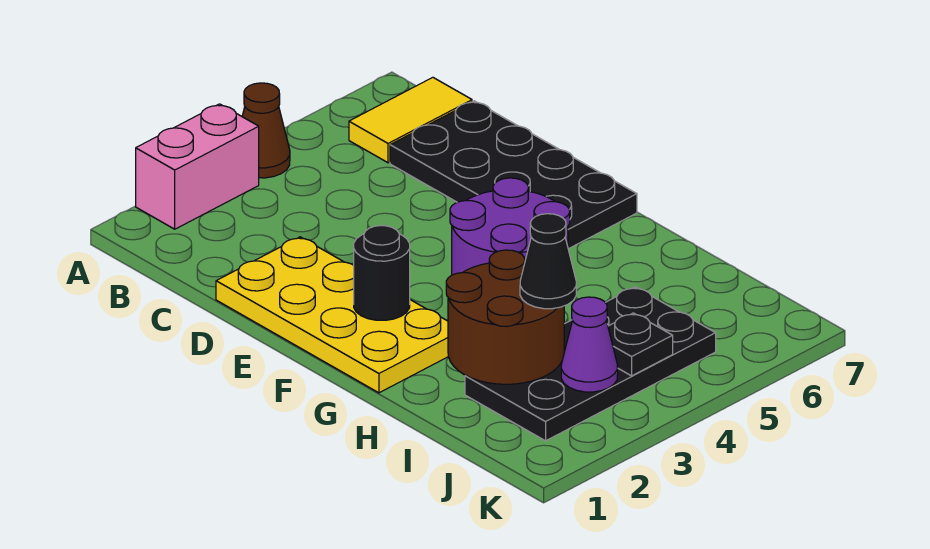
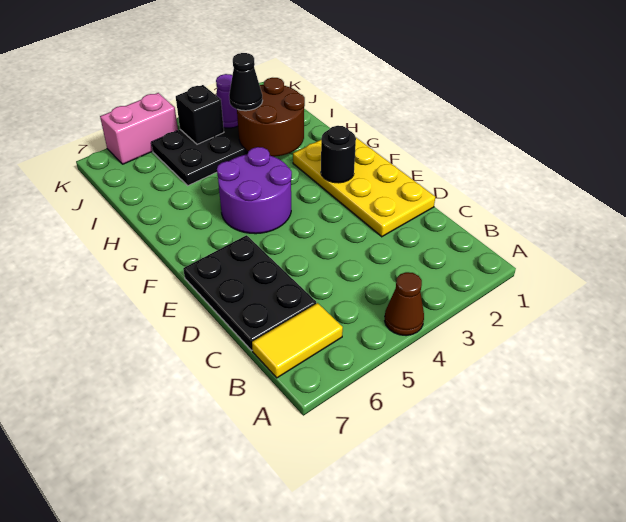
pink brick A2:A3 level 1 -> pink brick K5:K6 level 1
black plate C6:F7 level 1 -> black plate C6:E7 level 1
black plate J4 level 2 -> black brick J4 level 2

